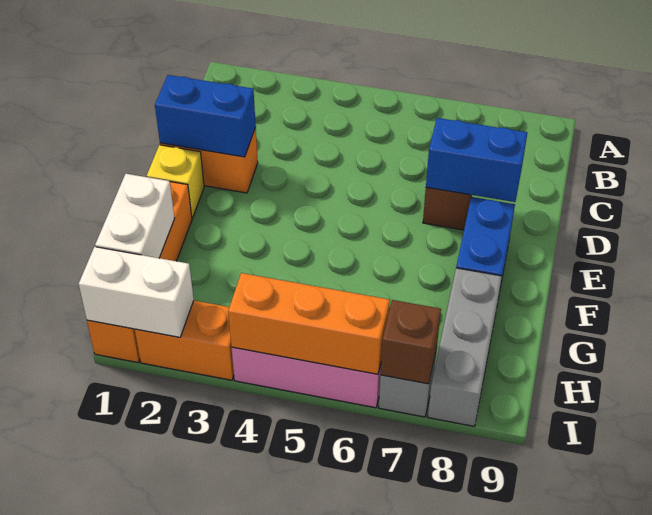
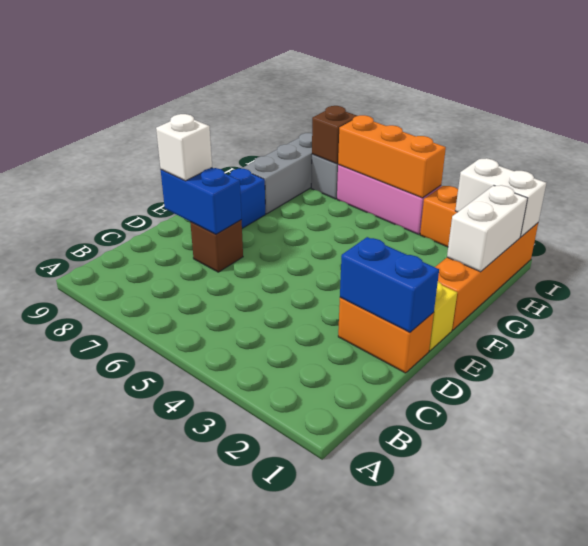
none -> white brick D8 level 3

